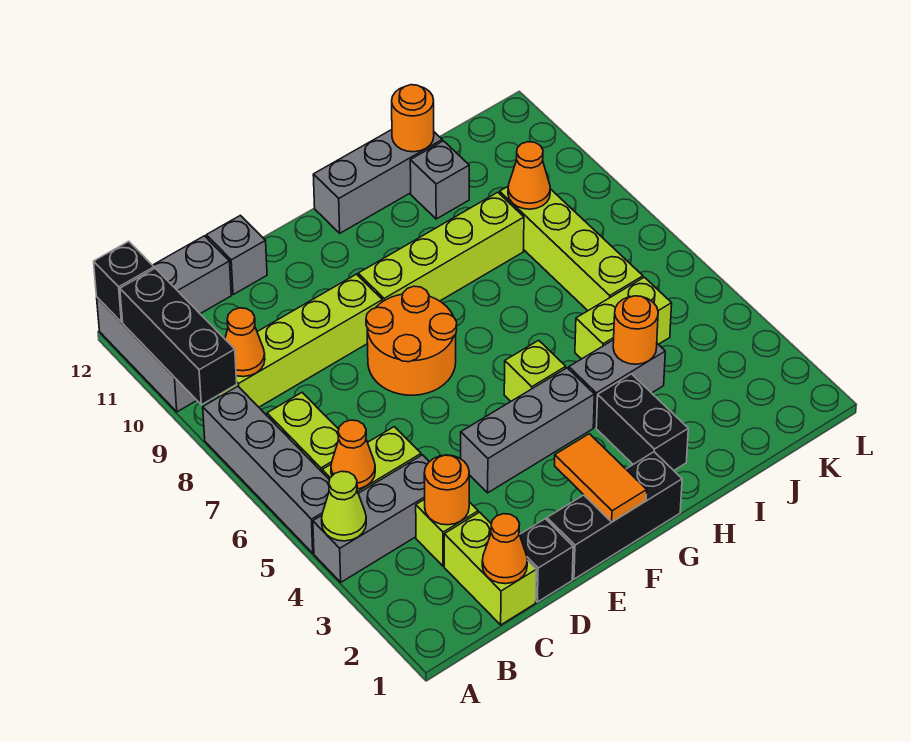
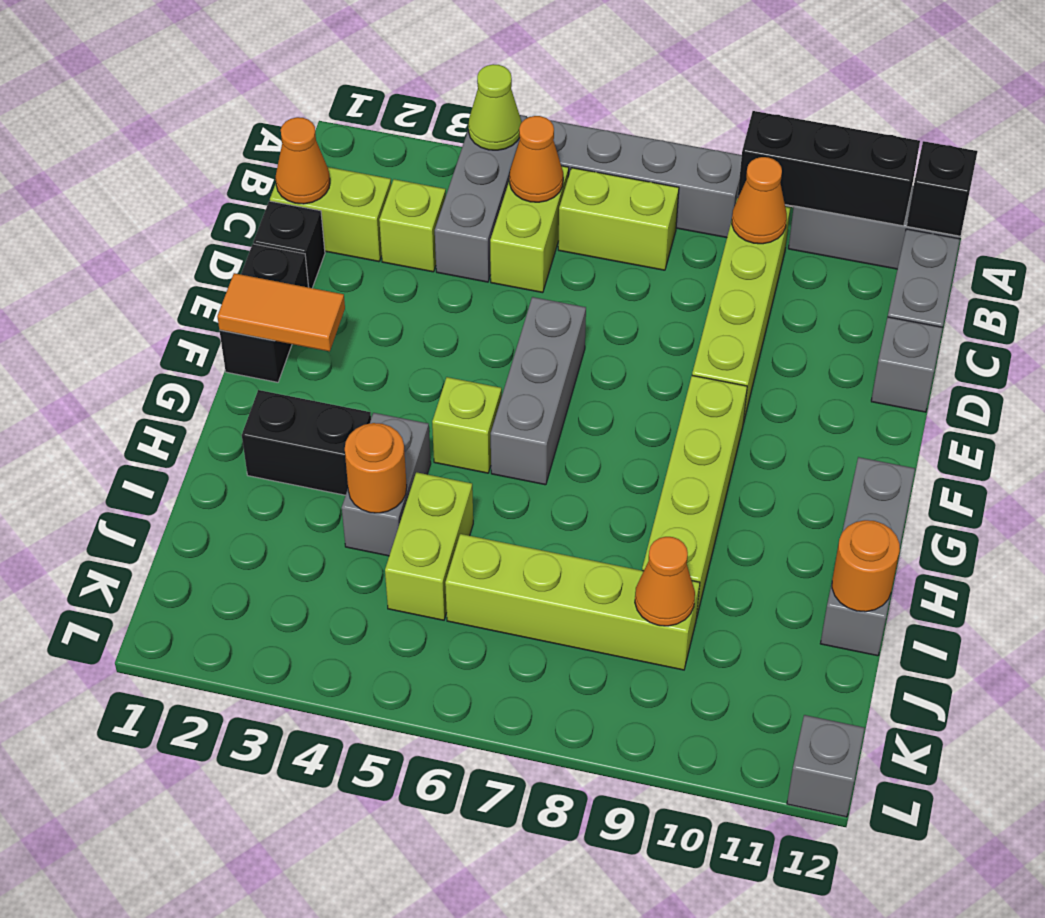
orange round brick C3 level 2 -> none
black brick E1:G1 level 1 -> black brick E1:F1 level 1
grey brick E4:G4 level 1 -> grey brick E6:G6 level 1
orange round brick E7:F8 level 1 -> none
grey brick I11 level 1 -> grey brick L12 level 1

